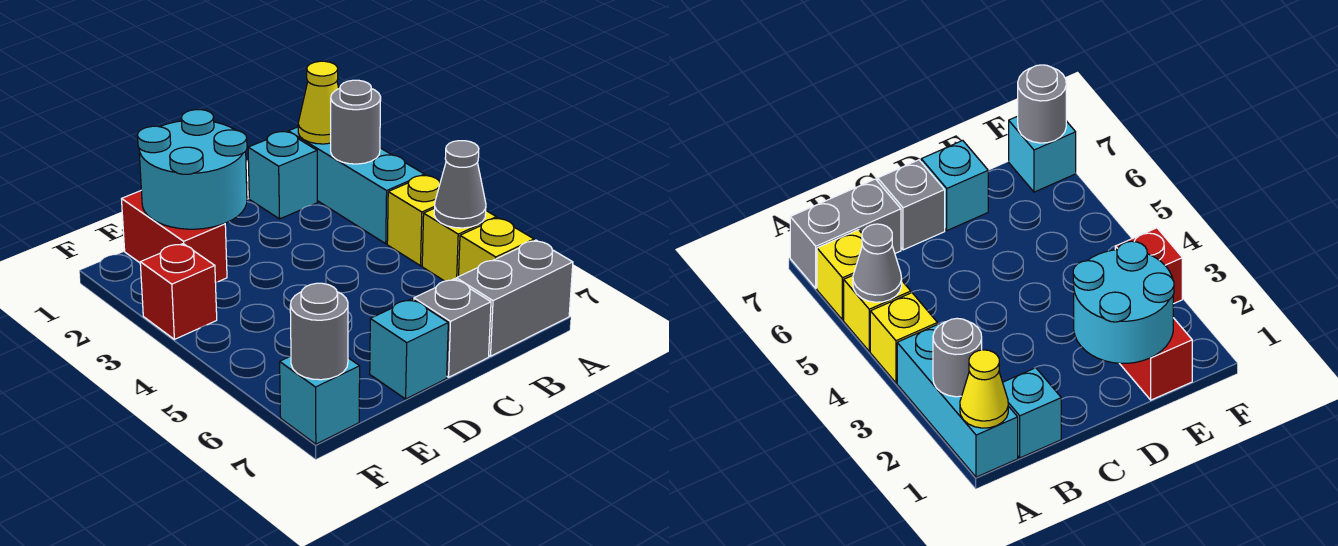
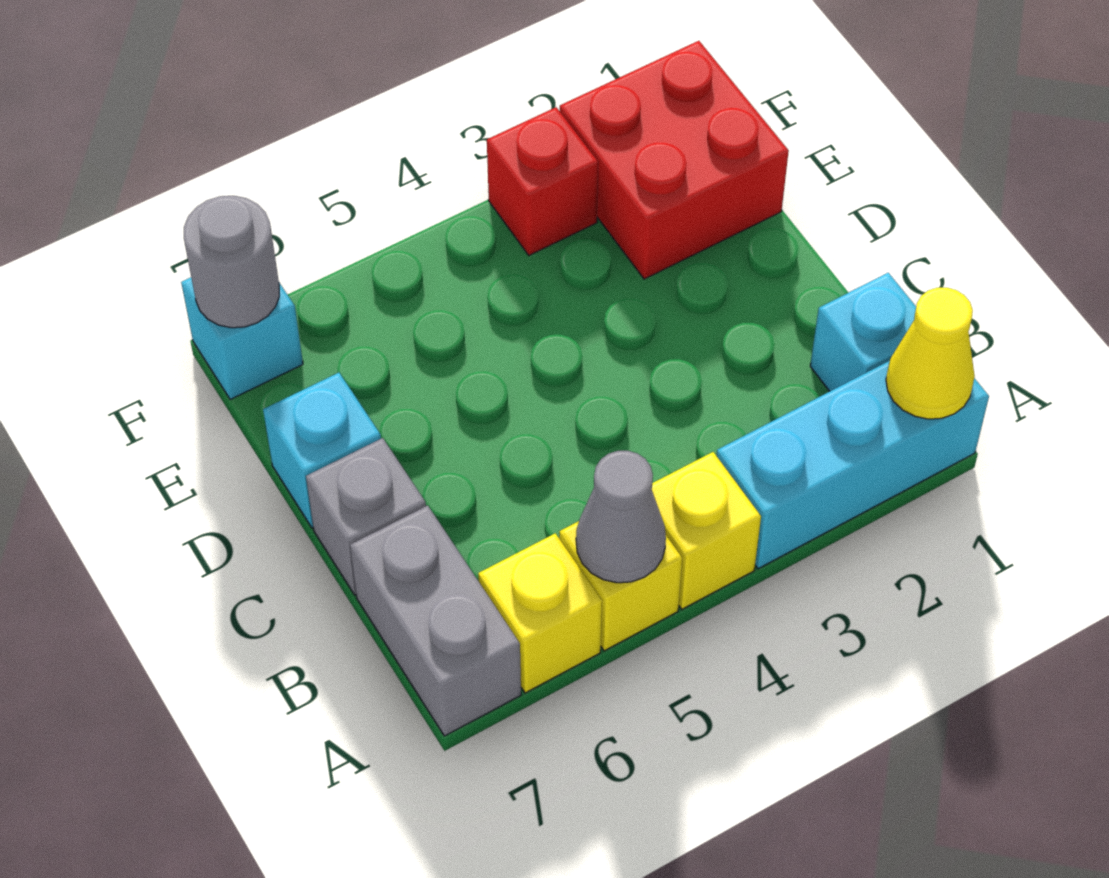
grey round brick A2 level 2 -> none
cyan round brick D1:E2 level 2 -> none
red brick E1:E2 level 1 -> red brick E1:F2 level 1

